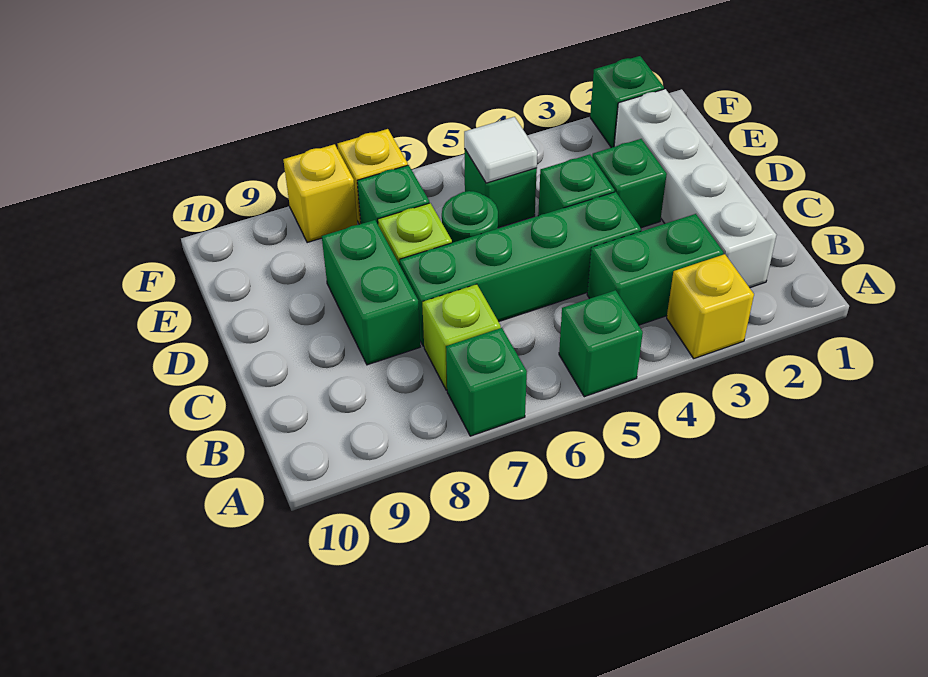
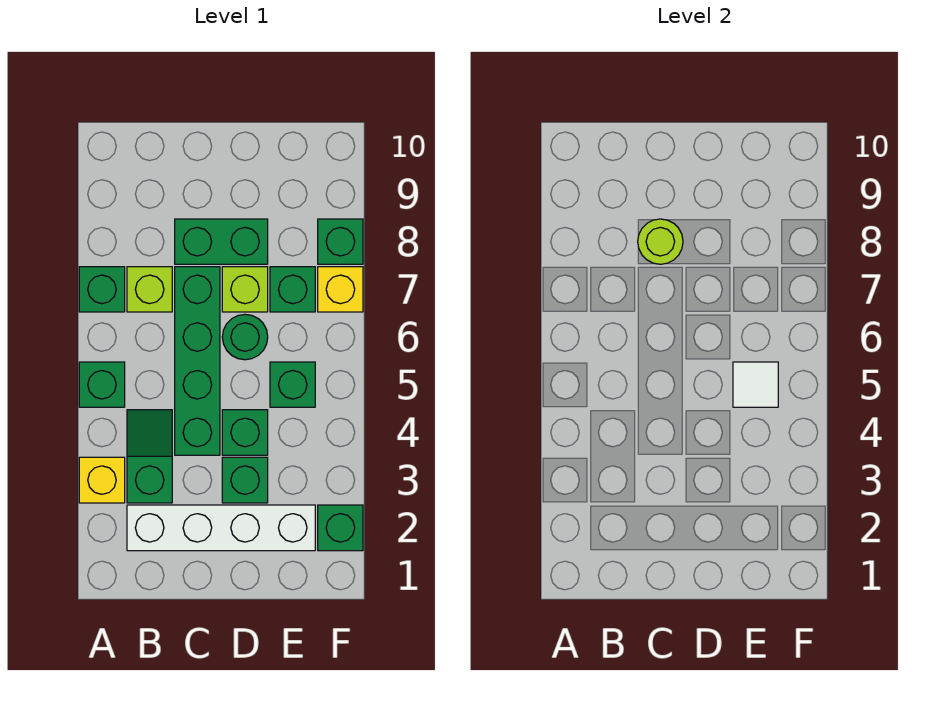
green brick B3:B4 level 1 -> green slope B3:B4 level 1 top 3
none -> lime round brick C8 level 2
yellow brick F8 level 1 -> green brick F8 level 1

